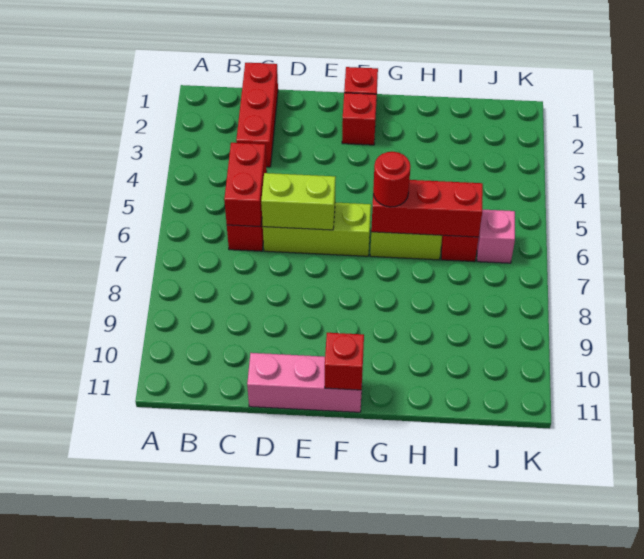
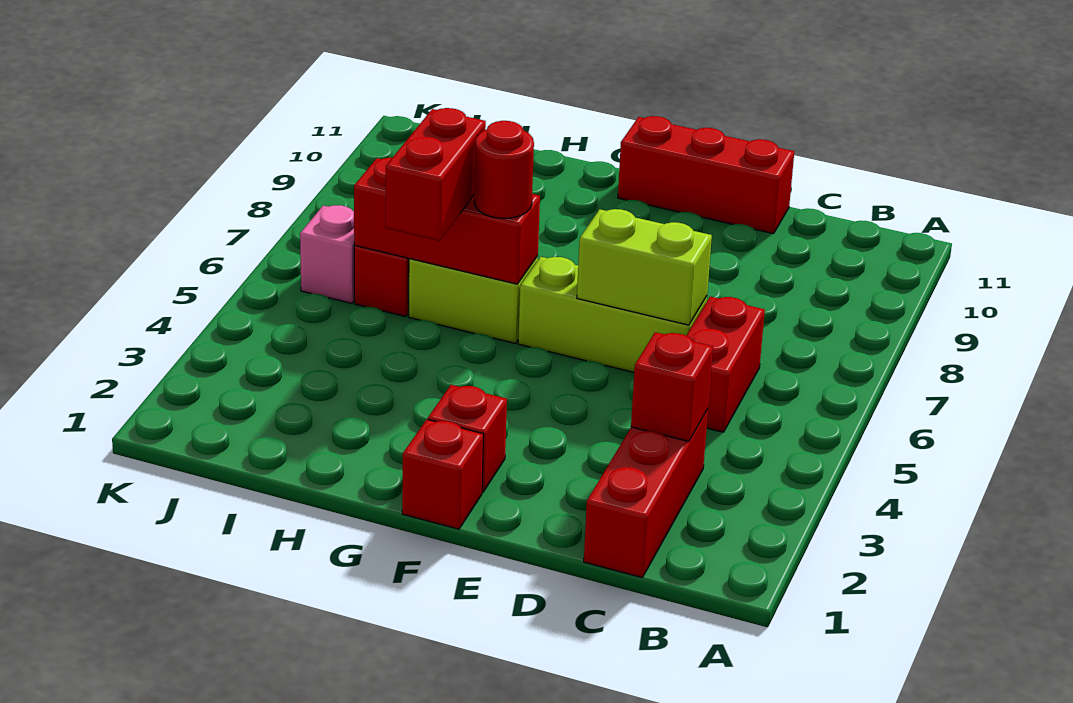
red brick C5:C6 level 2 -> red brick H5:H6 level 3
pink brick D11:F11 level 1 -> red brick D11:F11 level 1
red brick F11 level 2 -> red brick C3 level 2

